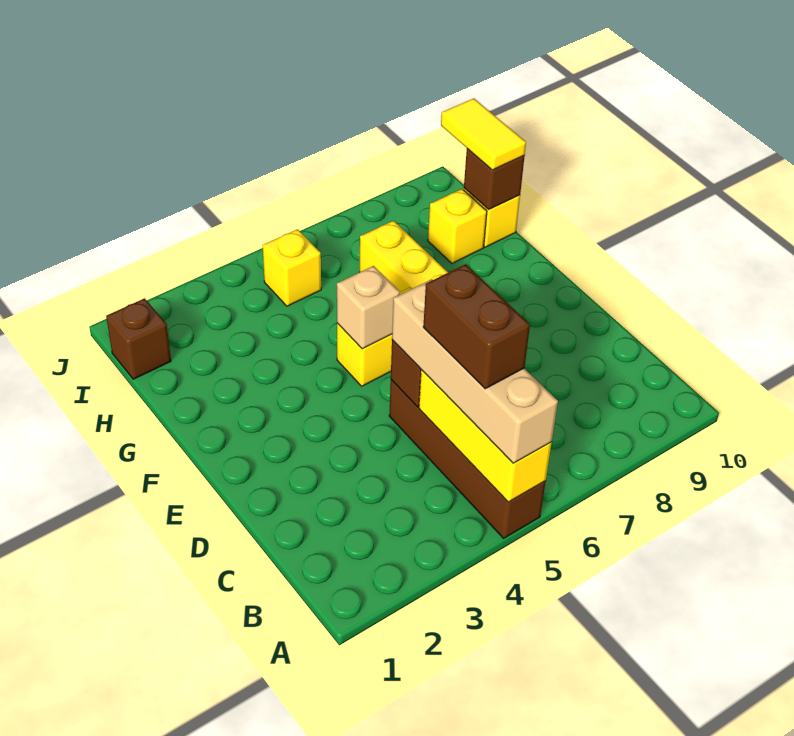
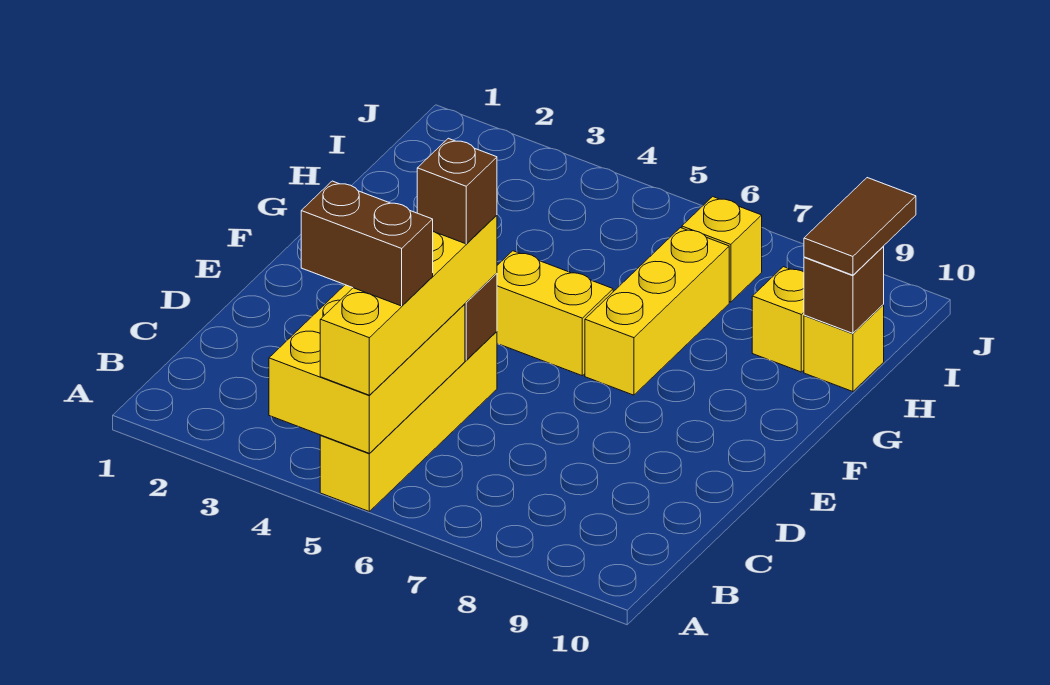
brown brick A5:D5 level 1 -> yellow brick A5:D5 level 1
yellow brick A5:C5 level 2 -> yellow brick A4:C5 level 2
tan brick A5:D5 level 3 -> yellow brick A5:D5 level 3
brown brick B5:C5 level 4 -> brown brick B4:B5 level 4
tan brick F5 level 2 -> none
yellow tile H10:I10 level 3 -> brown tile H10:I10 level 3
brown brick I1 level 1 -> brown brick D5 level 4
yellow brick I5 level 1 -> yellow brick I7 level 1

